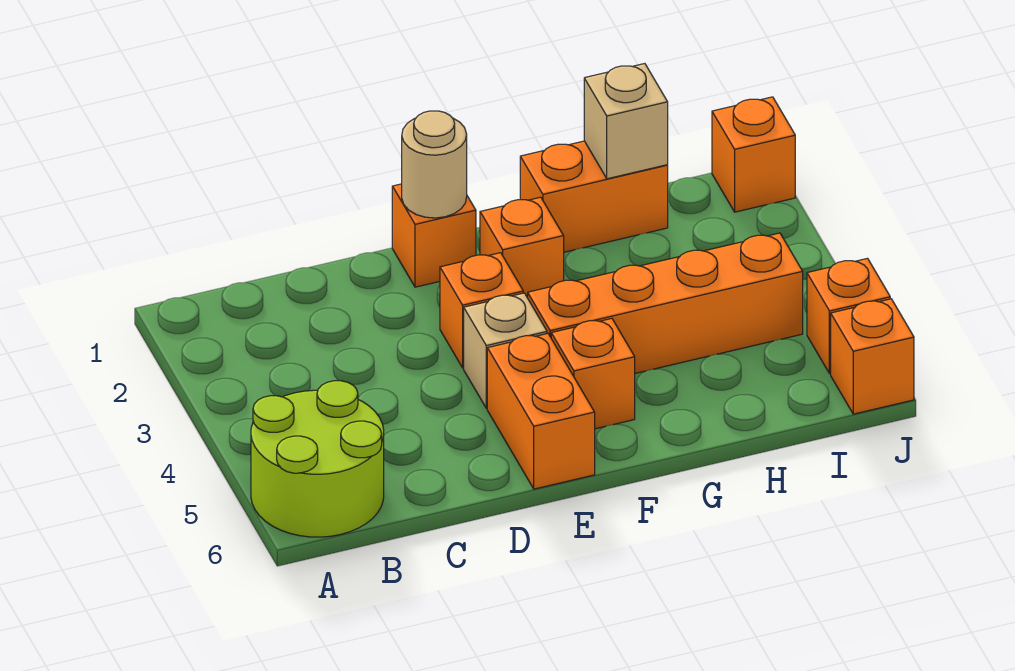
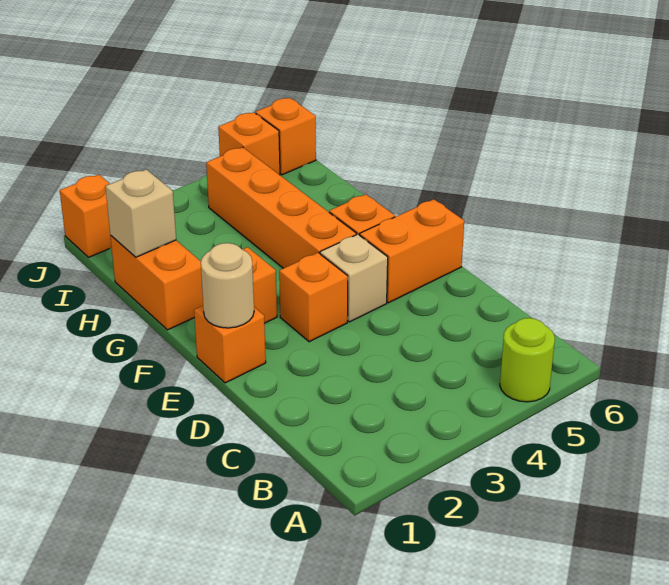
lime round brick A5:B6 level 1 -> lime round brick A5 level 1

